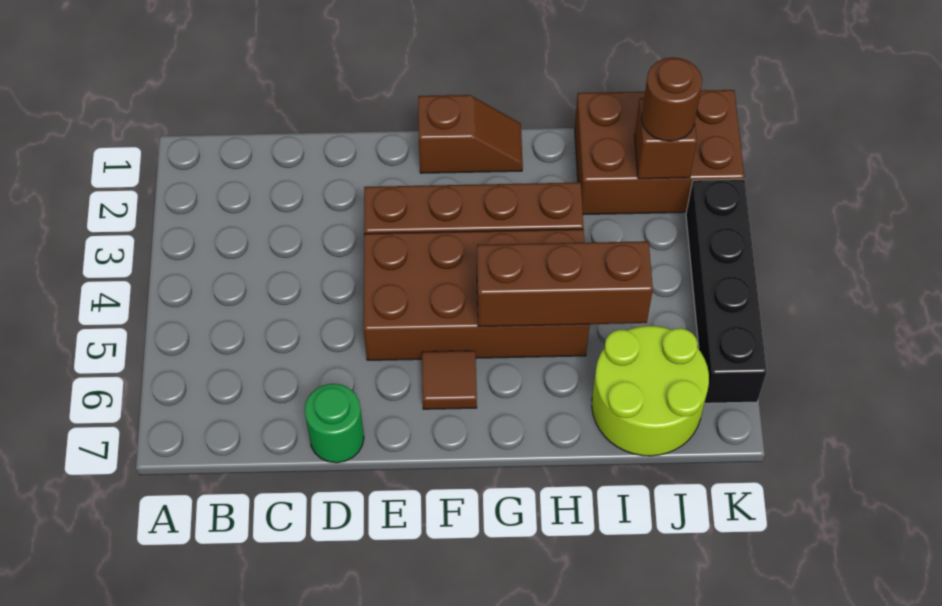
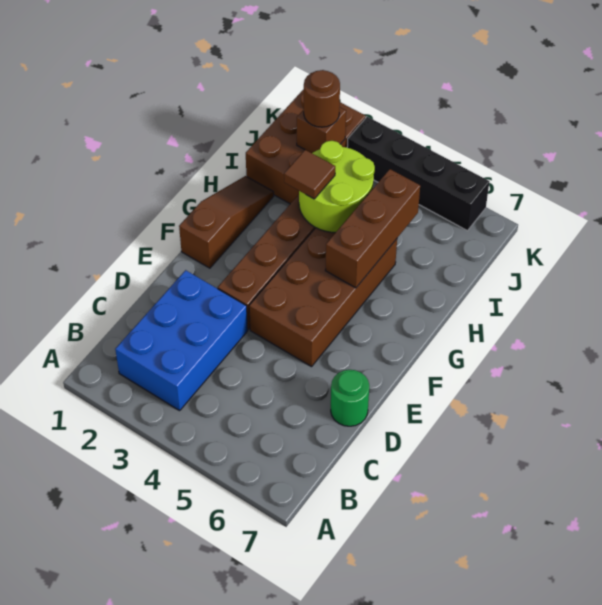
none -> blue brick B2:D3 level 1
brown slope F1:G1 level 1 top F -> brown slope F1:H1 level 1 top F
brown tile F6 level 1 -> brown tile H3 level 3
lime round brick I6:J7 level 1 -> lime round brick H3:I4 level 2

